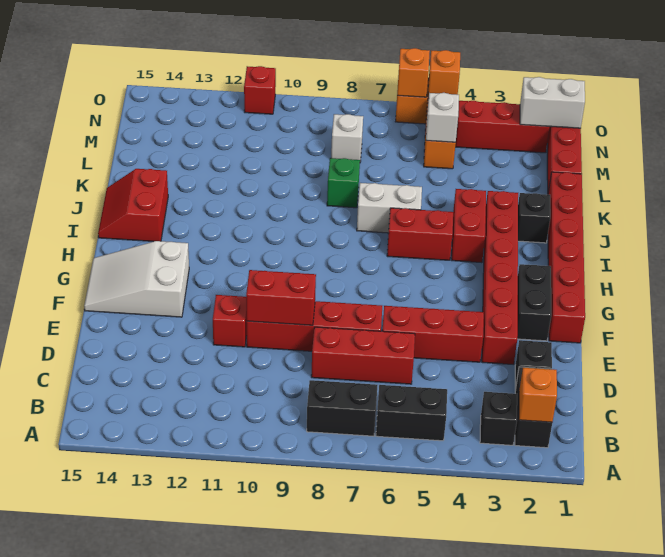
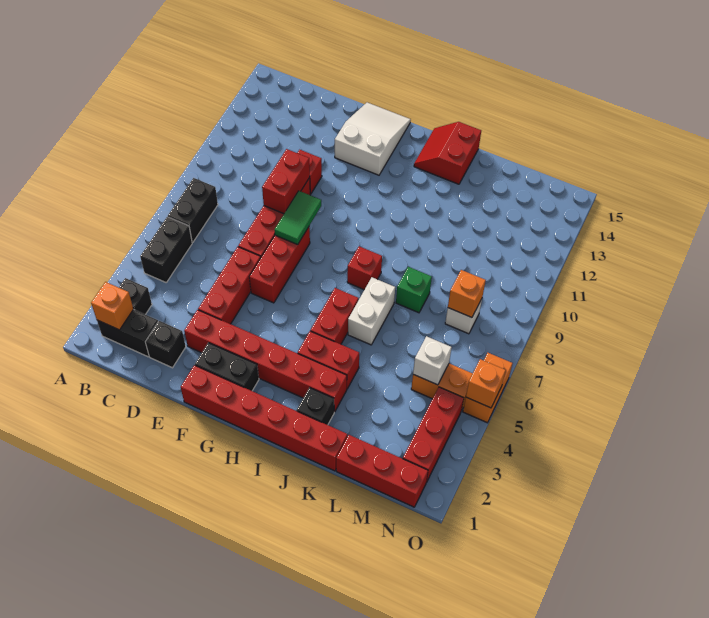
red brick D6:D8 level 1 -> red brick F6:F8 level 1
none -> green tile F8:F9 level 2
red slope I14:J15 level 1 top 14 -> red slope I14:J15 level 1 top J
white brick N1:N2 level 2 -> none
orange brick O6 level 2 -> orange brick M8 level 2
red brick O11 level 1 -> red brick I8 level 1

